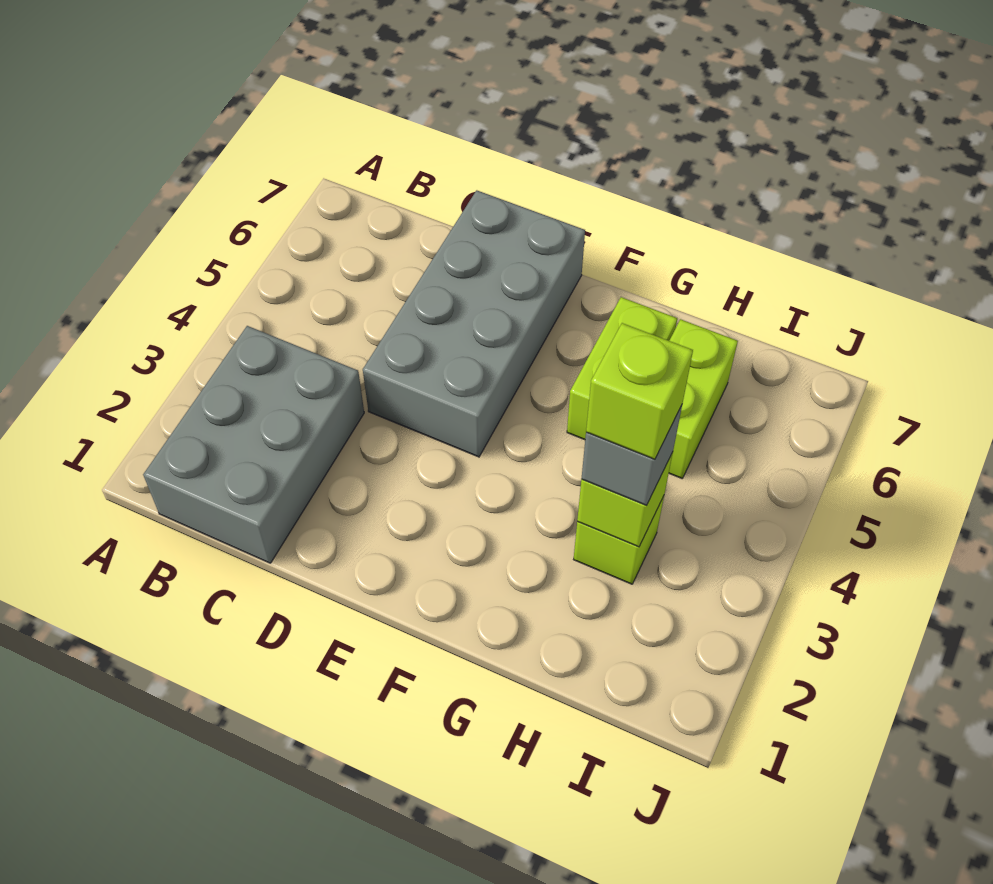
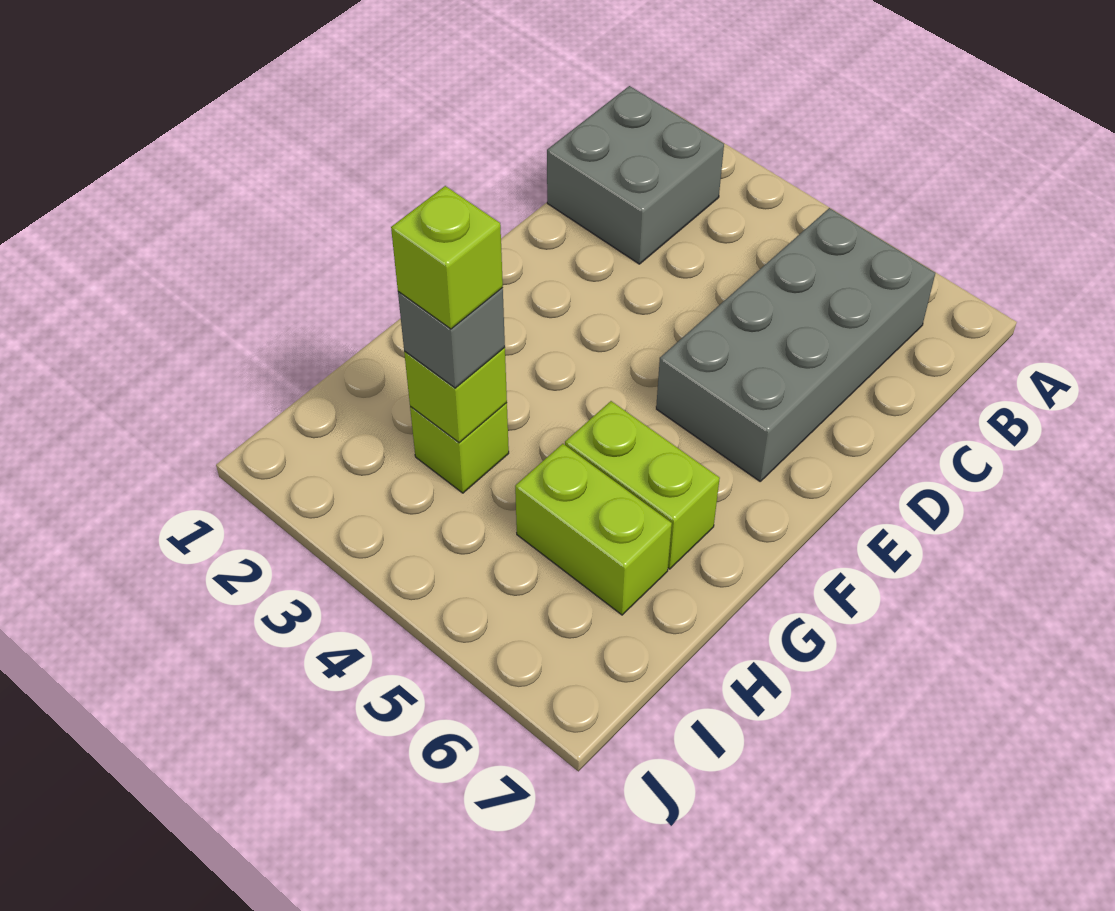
grey brick B1:C3 level 1 -> grey brick B1:C2 level 1
grey brick D4:E7 level 1 -> grey brick B5:E6 level 1

